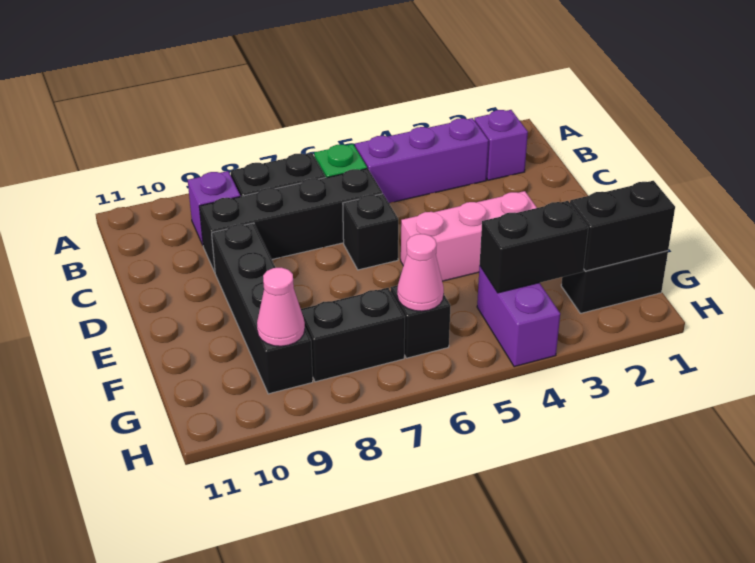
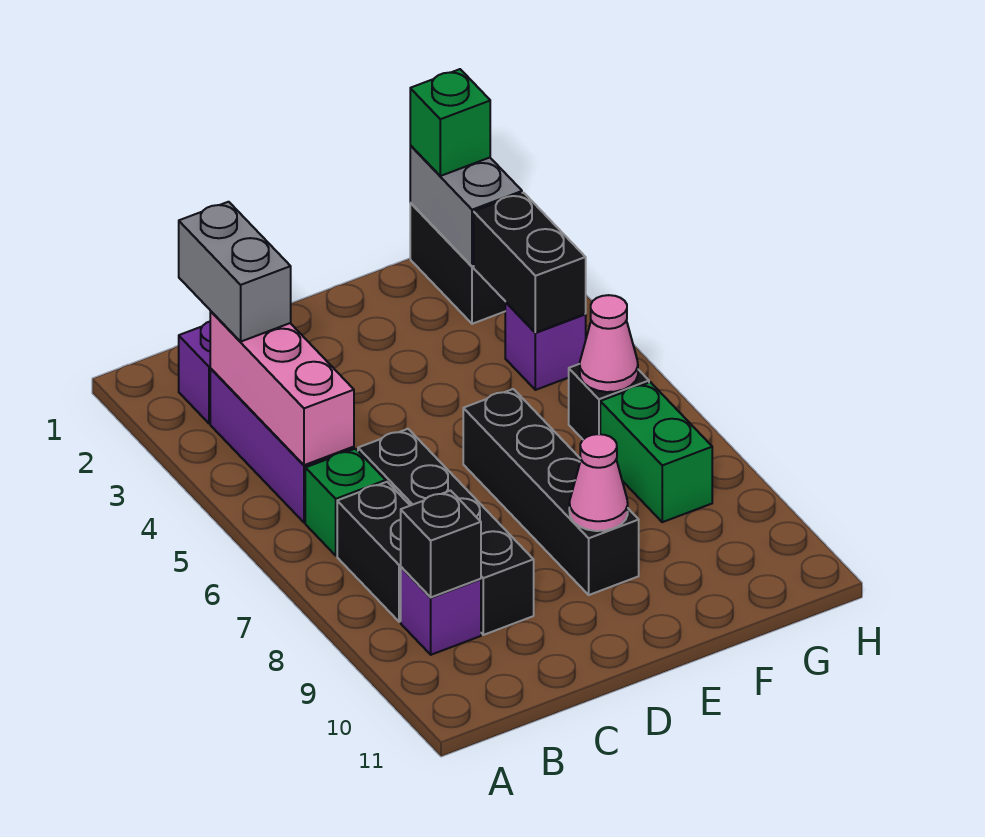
none -> grey brick B2:B3 level 3
black brick D6 level 1 -> black brick B9 level 2
black brick D9:G9 level 1 -> black brick E6:E9 level 1
pink brick E3:E5 level 1 -> pink brick B3:B5 level 2
black brick G1:G2 level 2 -> grey brick G1:G2 level 2
none -> green brick G1 level 3
purple brick G4:H4 level 1 -> purple brick G4 level 1
black brick G7:G8 level 1 -> green brick G7:G8 level 1
pink cone G9 level 2 -> pink cone E9 level 2

